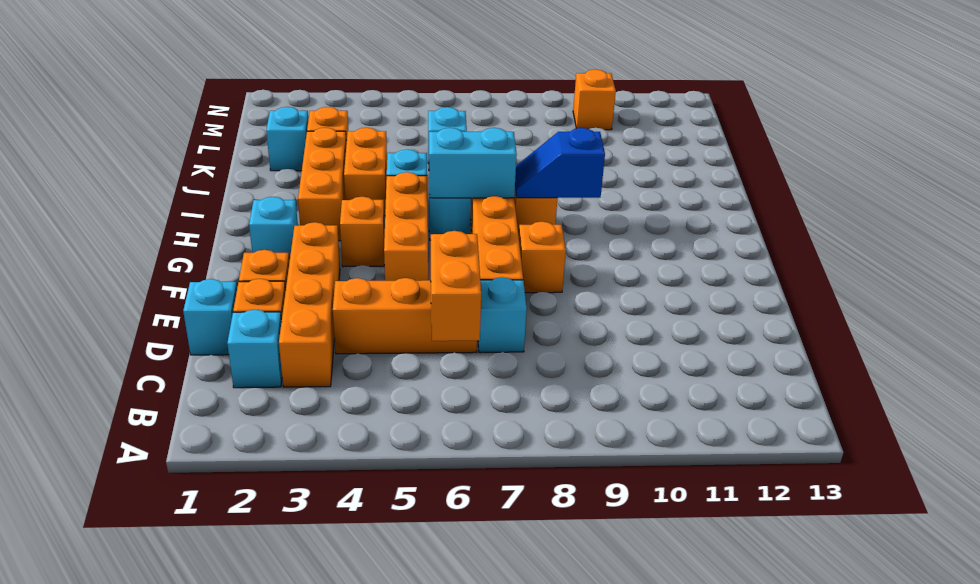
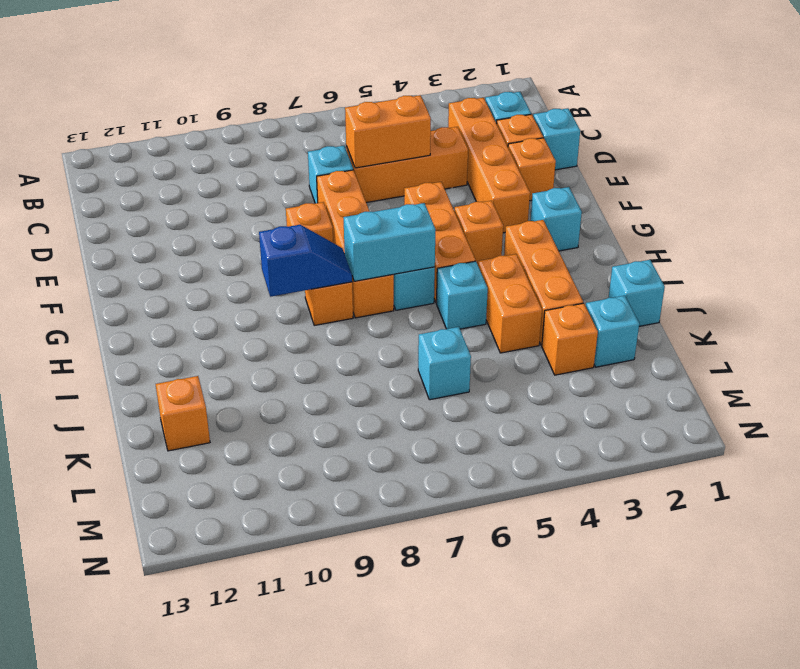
orange brick C6:D6 level 2 -> orange brick D5:D6 level 2
none -> cyan brick J1 level 1
orange brick M10 level 1 -> orange brick K12 level 1

